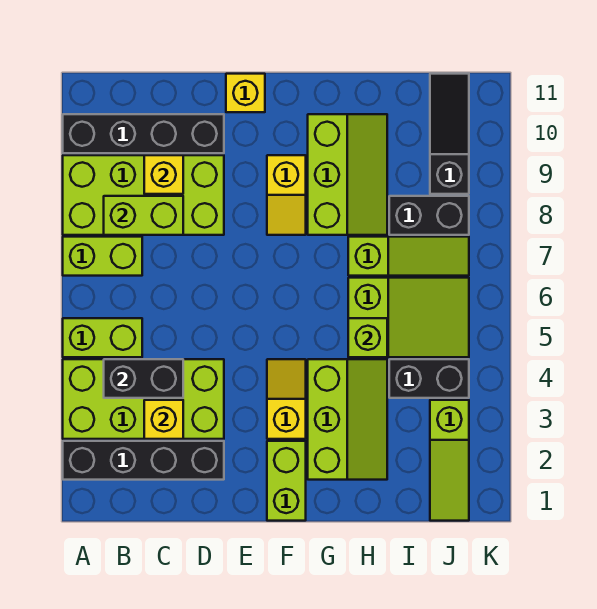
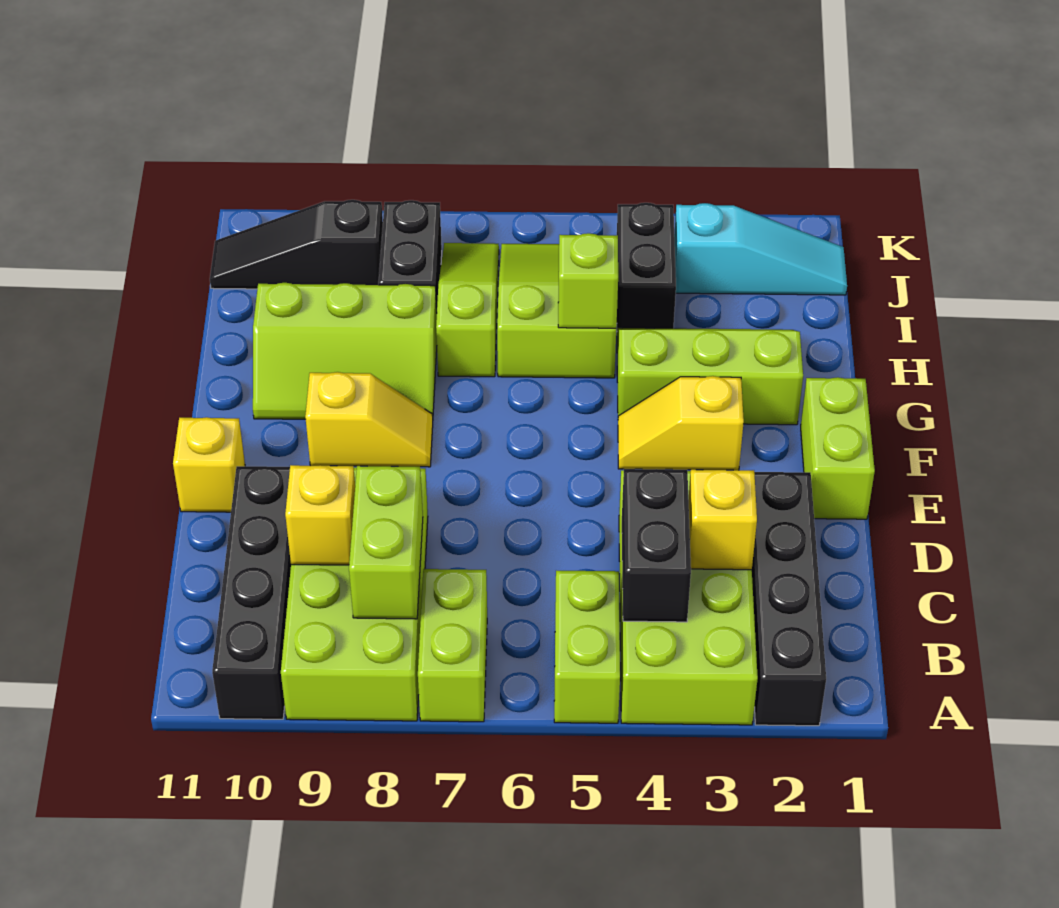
lime brick F1:F2 level 1 -> lime brick E1:F1 level 1
lime slope G8:H10 level 1 top G -> lime slope G8:H10 level 1 top H
lime slope J1:J3 level 1 top 3 -> cyan slope J1:J3 level 1 top 3

